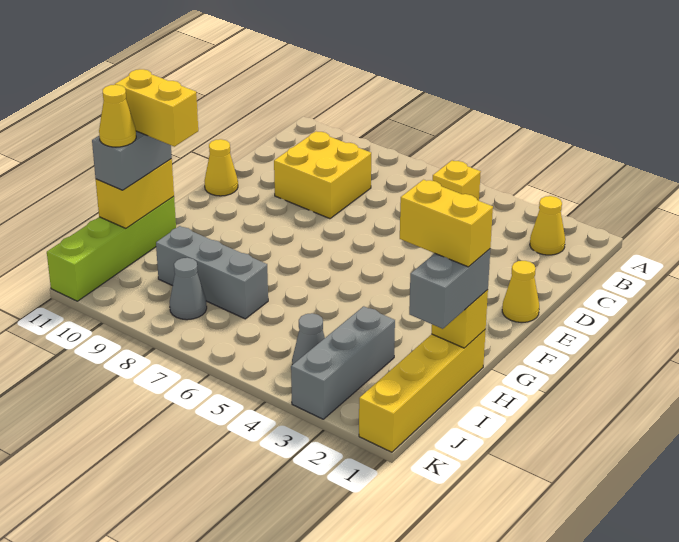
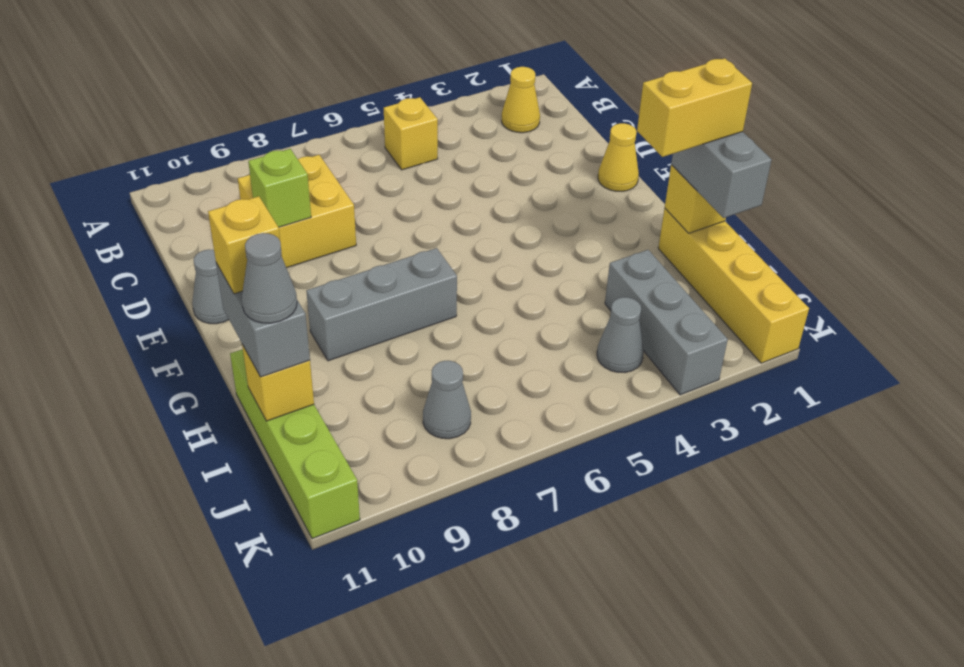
none -> lime brick D9 level 2
yellow cone E11 level 1 -> grey cone E11 level 1
yellow brick H10:H11 level 4 -> yellow brick H11 level 4
yellow brick H11:I11 level 2 -> yellow brick I11 level 2
grey brick I7:I9 level 1 -> grey brick G7:G9 level 1
yellow cone I11 level 4 -> grey cone I11 level 4

